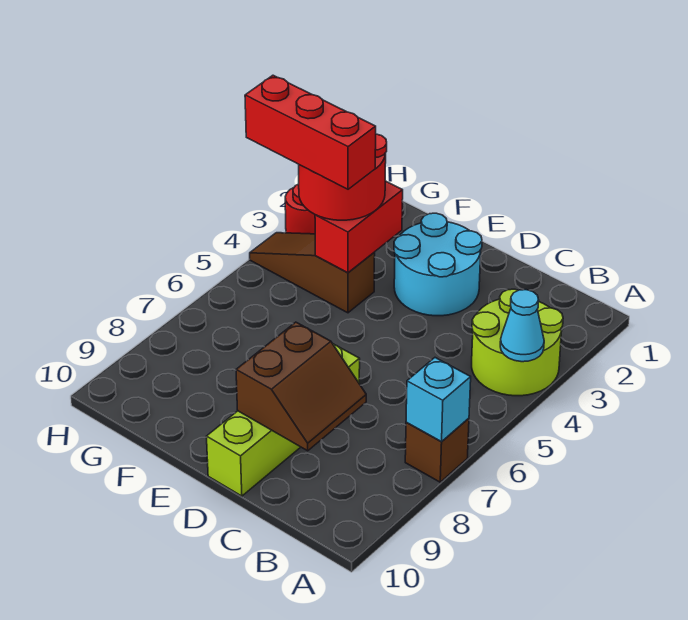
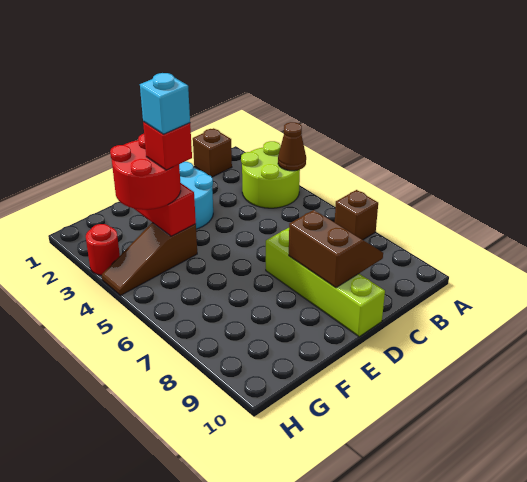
cyan cone A4 level 2 -> brown cone A4 level 2
cyan brick A7 level 2 -> cyan brick F4 level 5
none -> brown brick B1 level 1
red brick F4:H4 level 4 -> red brick F4 level 4

